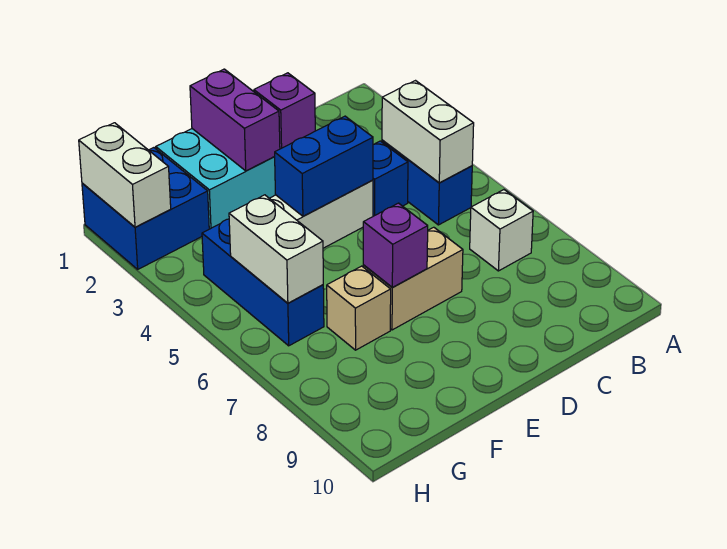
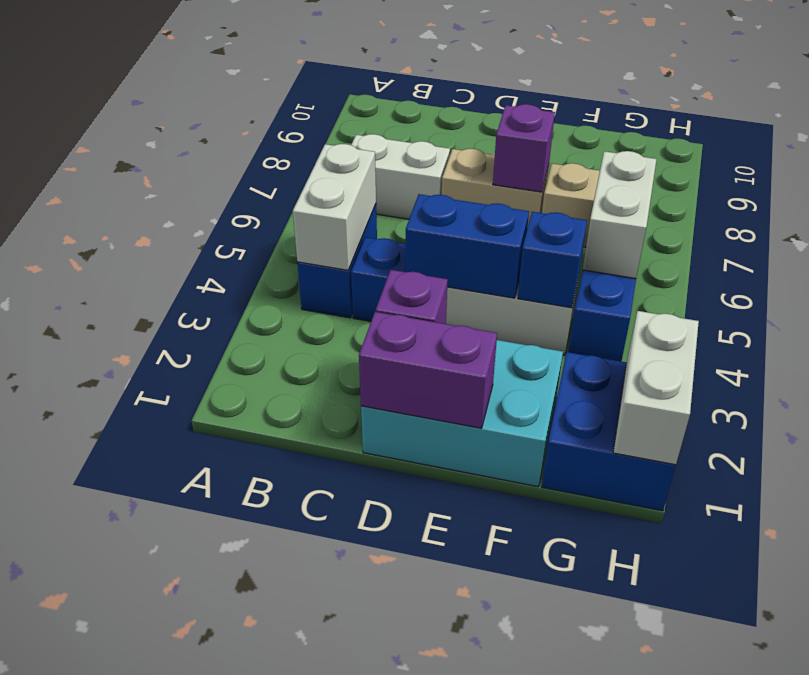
white brick B7 level 1 -> white brick B7:C7 level 1
purple brick E1:E2 level 2 -> purple brick D1:E1 level 2
none -> blue brick F4 level 2

